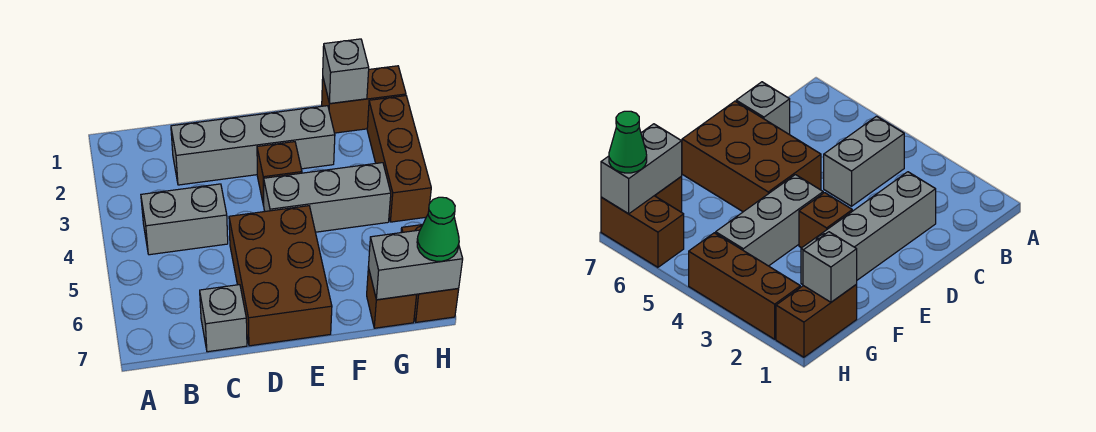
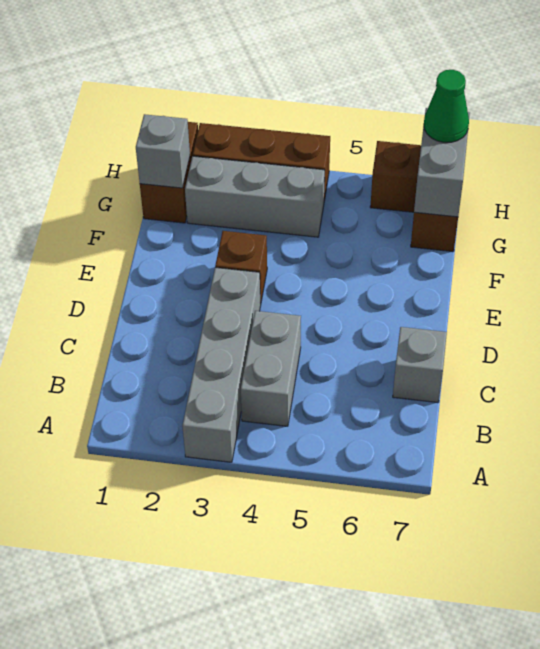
grey brick C2:F2 level 1 -> grey brick A3:D3 level 1
brown brick D5:E7 level 1 -> none
grey brick E4:G4 level 1 -> grey brick G2:G4 level 1

